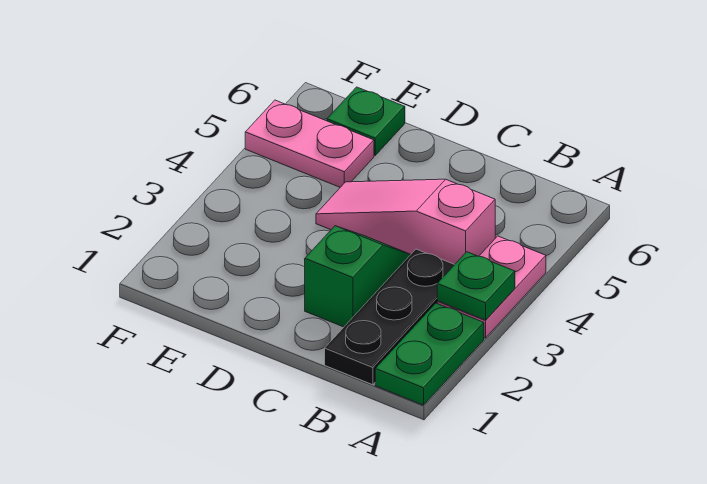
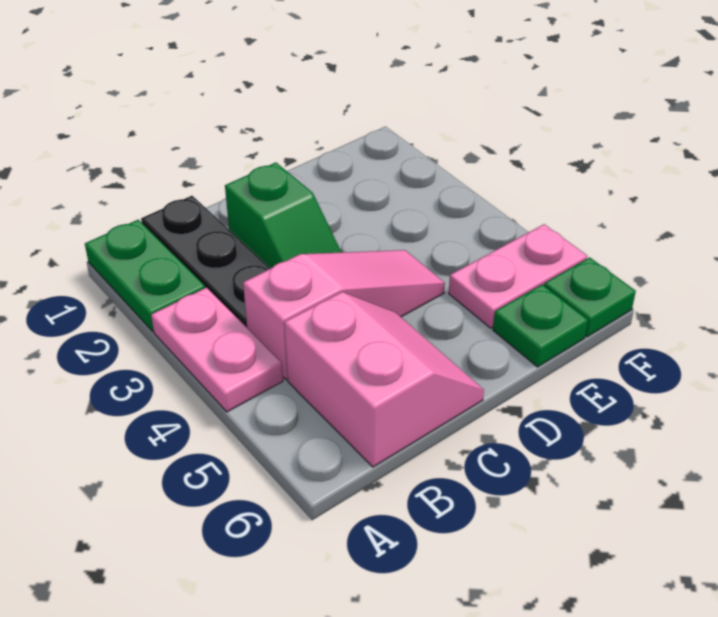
green plate A3 level 2 -> green plate F6 level 1
none -> pink slope B5:C6 level 1 top B

